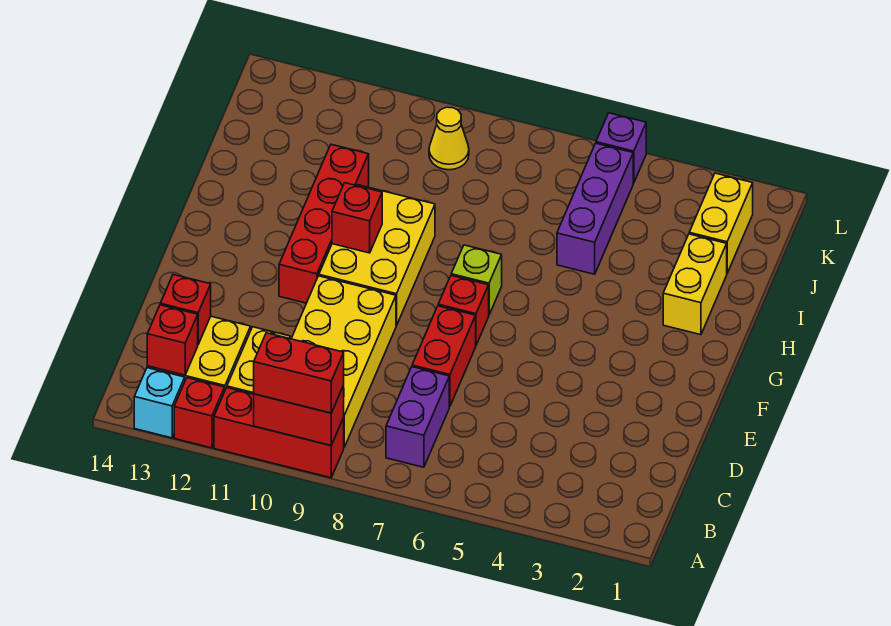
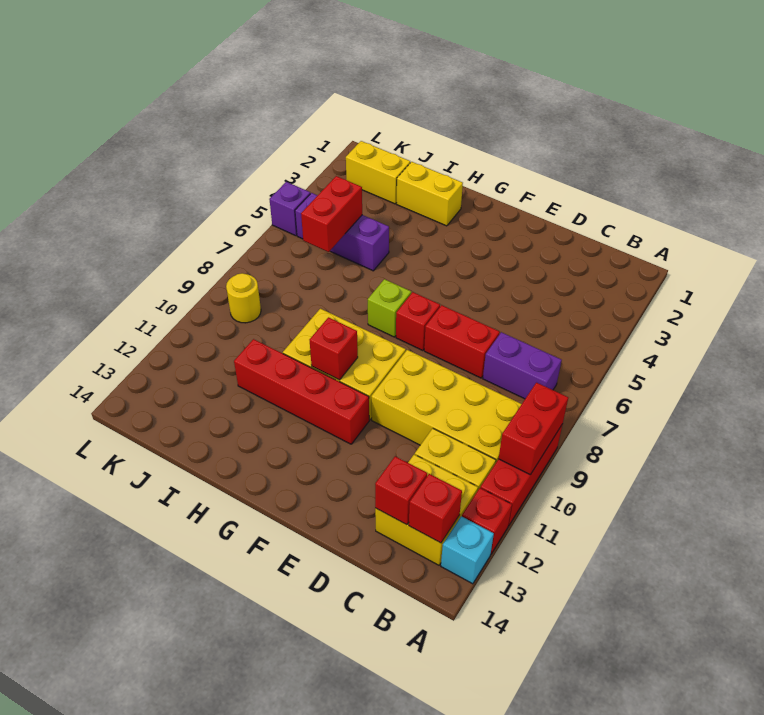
red brick A9:A10 level 3 -> red brick J5:J6 level 2
yellow cone K9 level 1 -> yellow round brick K9 level 1

